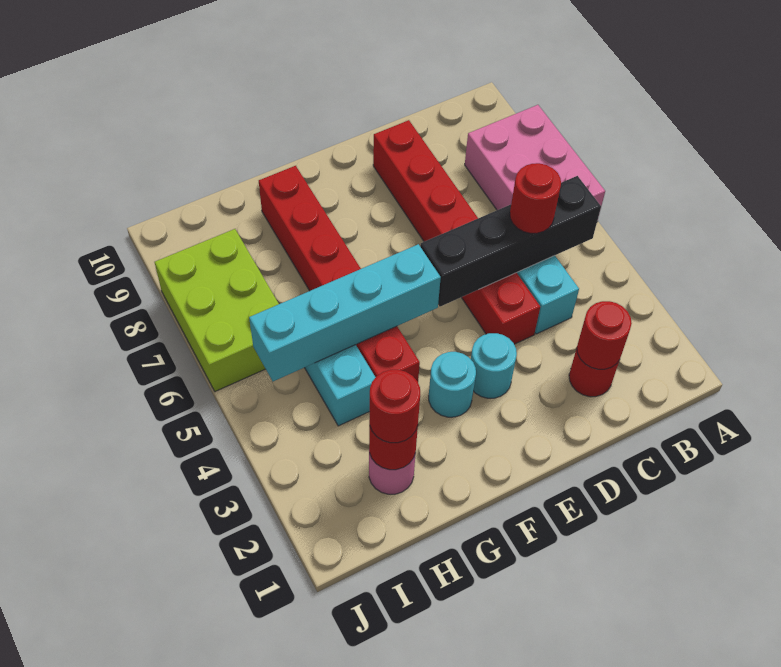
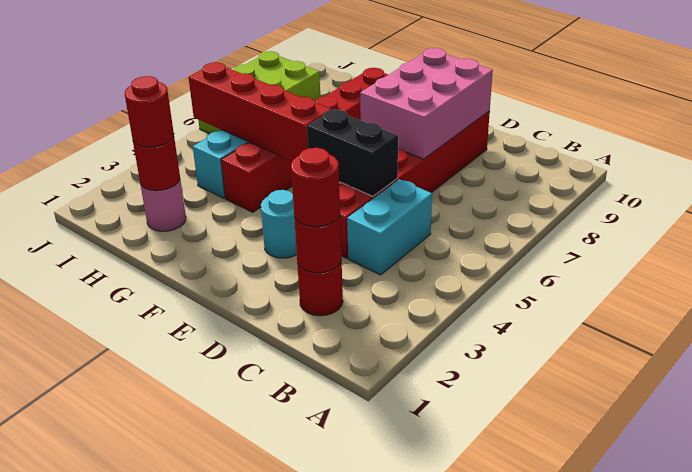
pink brick A6:B8 level 1 -> pink brick D7:E9 level 2
black brick B5:E5 level 2 -> black brick D5:E5 level 2
red round brick C5 level 3 -> red round brick C2 level 3
cyan round brick F3 level 1 -> none
cyan brick F5:I5 level 2 -> red brick F5:I5 level 2

